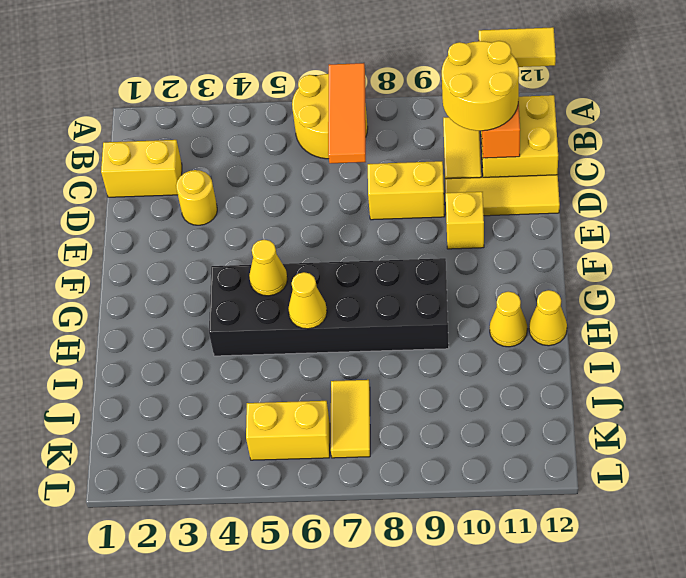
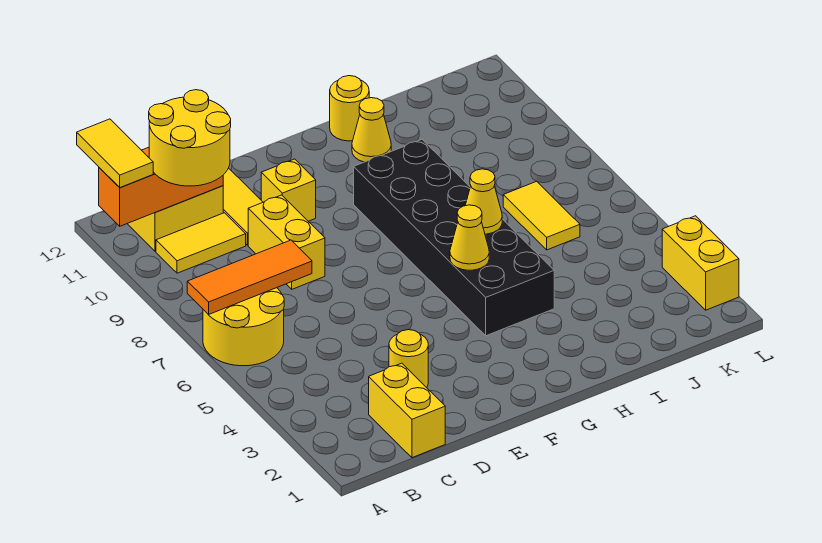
yellow cone H12 level 1 -> yellow round brick H12 level 1
yellow tile J7:K7 level 1 -> yellow tile J6:J7 level 1
yellow brick K5:K6 level 1 -> yellow brick L2:L3 level 1

